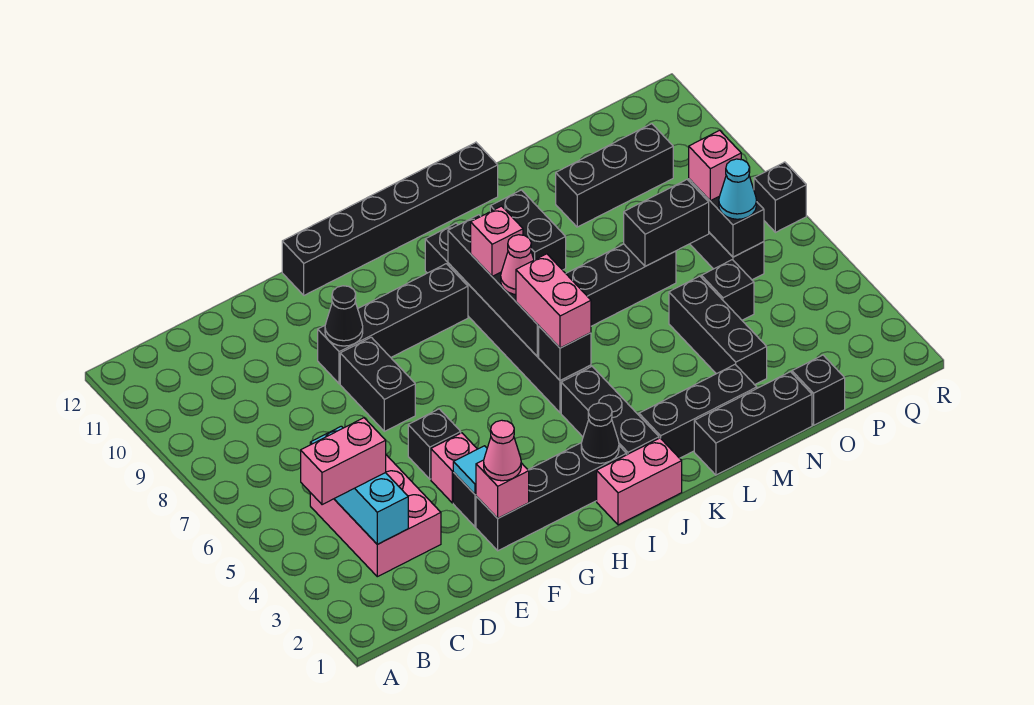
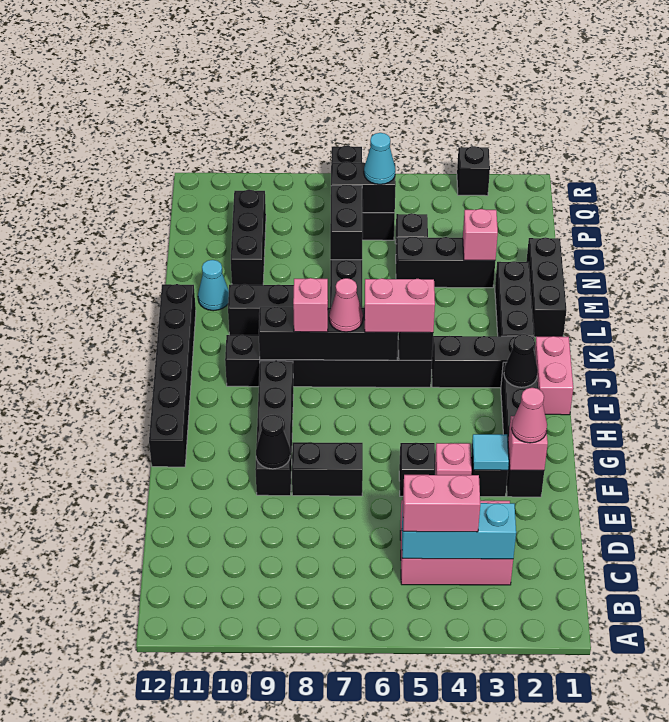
pink brick B4:C4 level 3 -> pink brick C4:C5 level 3
none -> cyan cone M11 level 1
black brick O1 level 1 -> black brick R3 level 1
pink brick P7 level 3 -> pink brick N3 level 2

